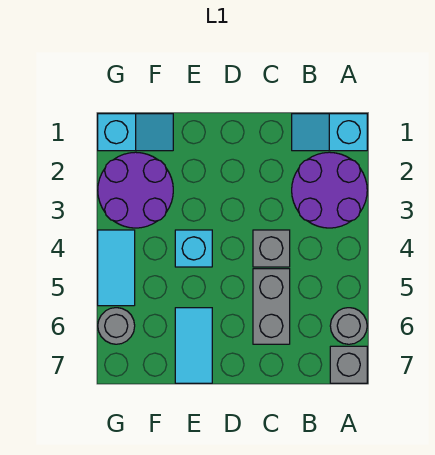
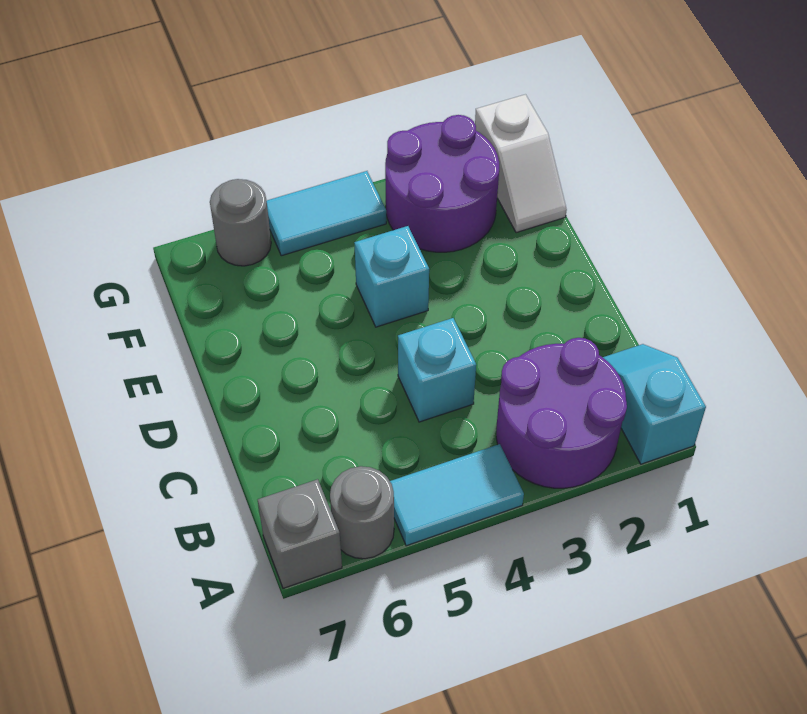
grey brick C4 level 1 -> cyan brick C4 level 1
grey brick C5:C6 level 1 -> none
cyan tile E6:E7 level 1 -> cyan tile A4:A5 level 1
cyan slope F1:G1 level 1 top G -> white slope F1:G1 level 1 top G

